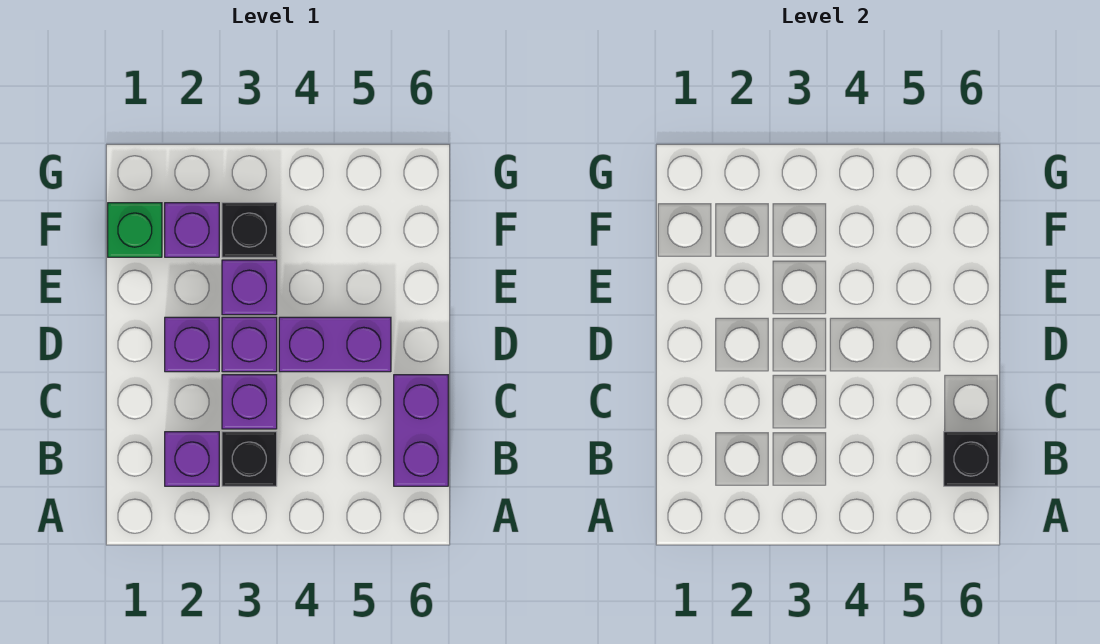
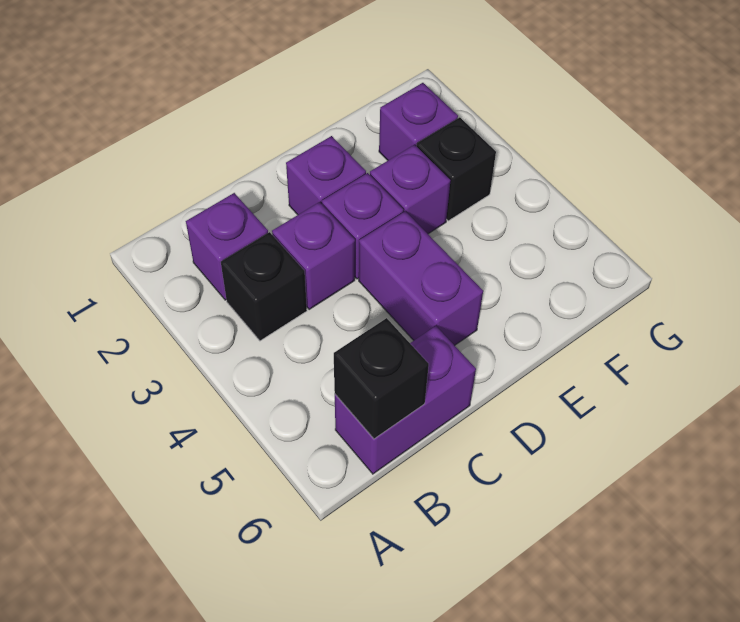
green brick F1 level 1 -> none

